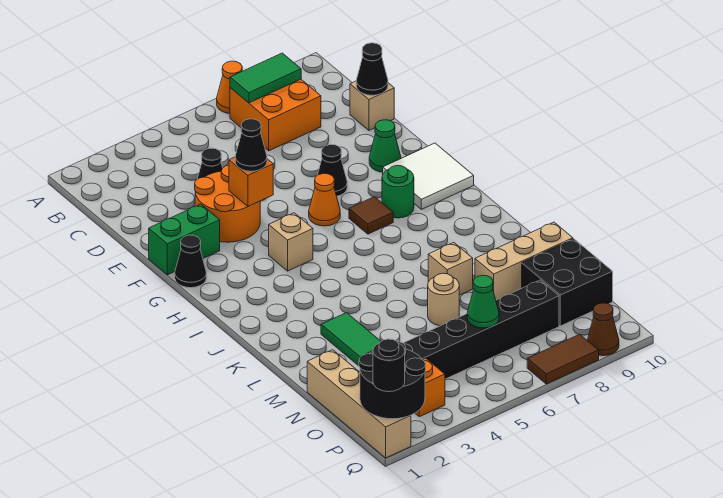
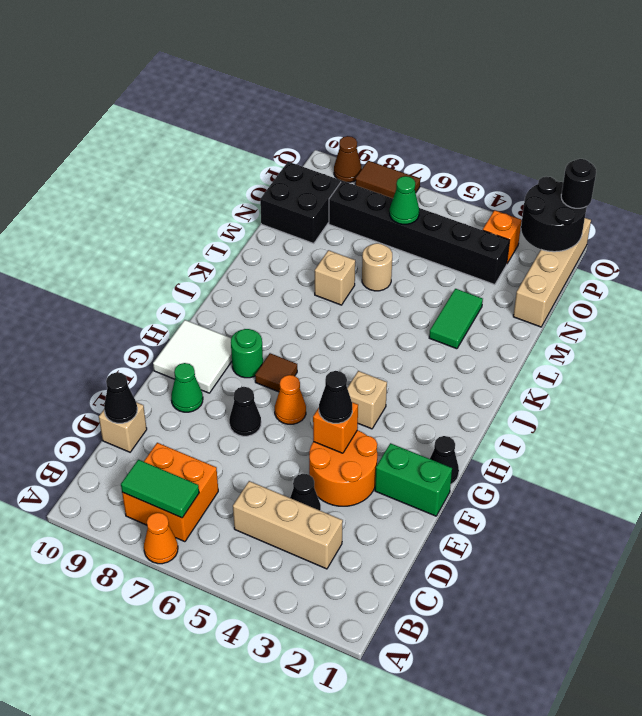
tan brick M8:M10 level 1 -> tan brick C3:C5 level 1

